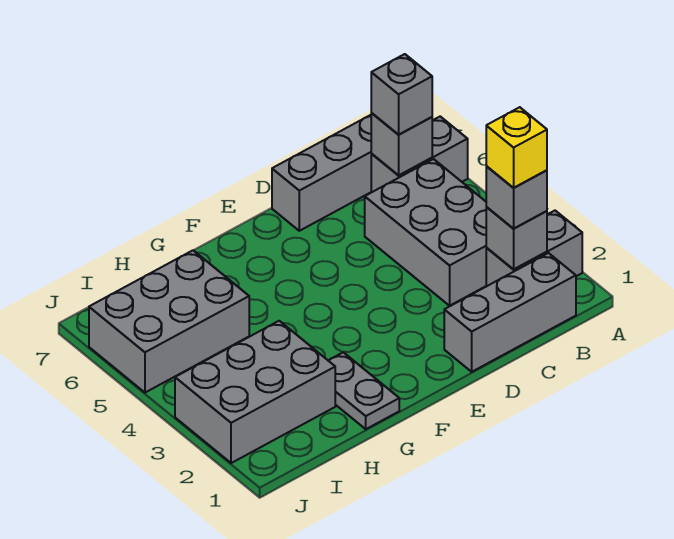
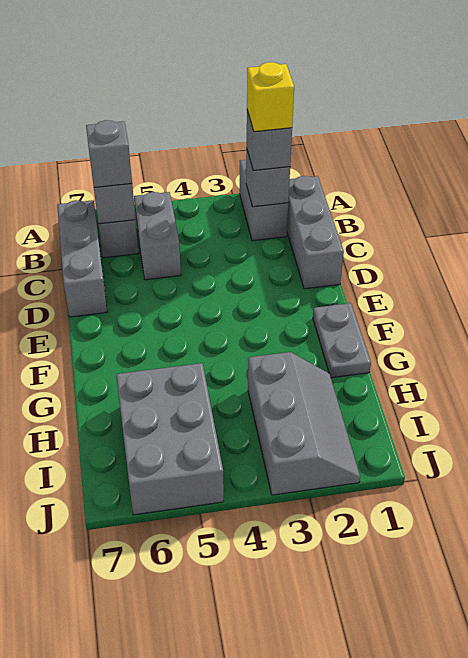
grey brick B3:C5 level 1 -> grey brick B5:C5 level 1
grey plate G1:G2 level 1 -> grey plate F1:G1 level 1
grey brick H2:J3 level 1 -> grey slope H2:J3 level 1 top 3

